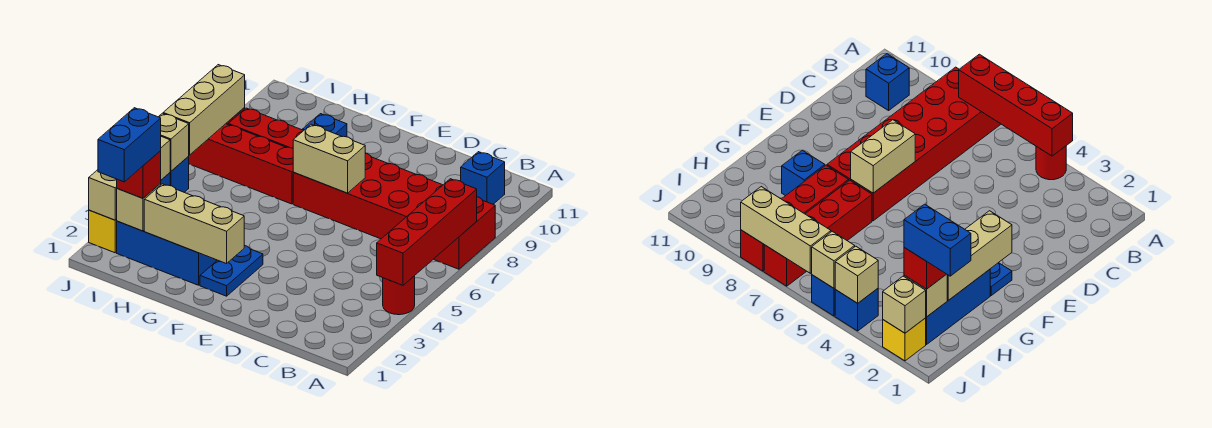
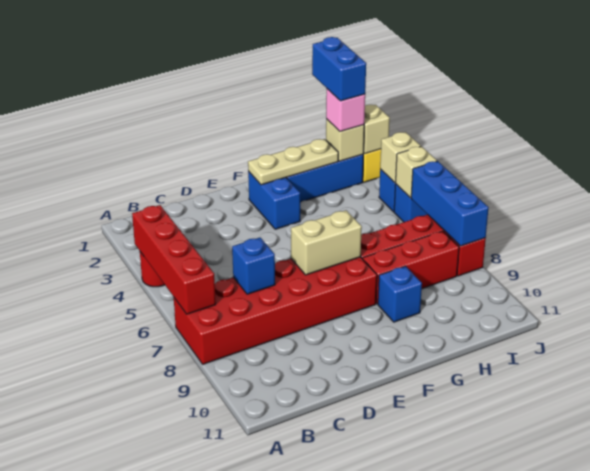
blue brick B10 level 1 -> blue brick C7 level 2
blue plate F2:F3 level 1 -> blue brick F2:F3 level 1
tan brick F2:H2 level 2 -> tan plate F2:H2 level 2
red brick I2 level 3 -> pink brick I2 level 3
tan brick J6:J8 level 2 -> blue brick J6:J8 level 2

